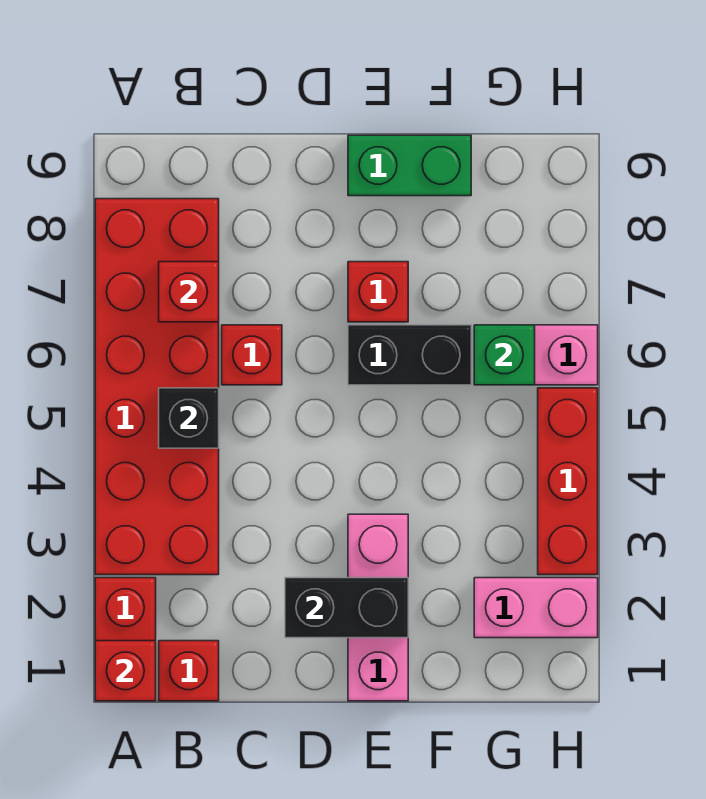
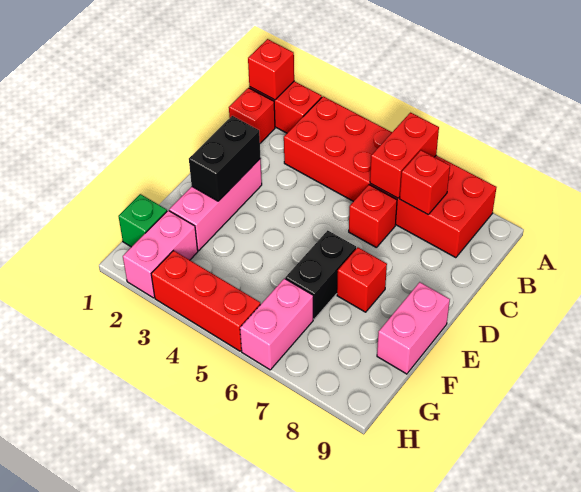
none -> red brick A6:B6 level 2
black brick B5 level 2 -> none
pink brick E1:E3 level 1 -> pink brick D2:F2 level 1
green brick E9:F9 level 1 -> pink brick E9:F9 level 1
green brick G6 level 2 -> green brick G1 level 1

